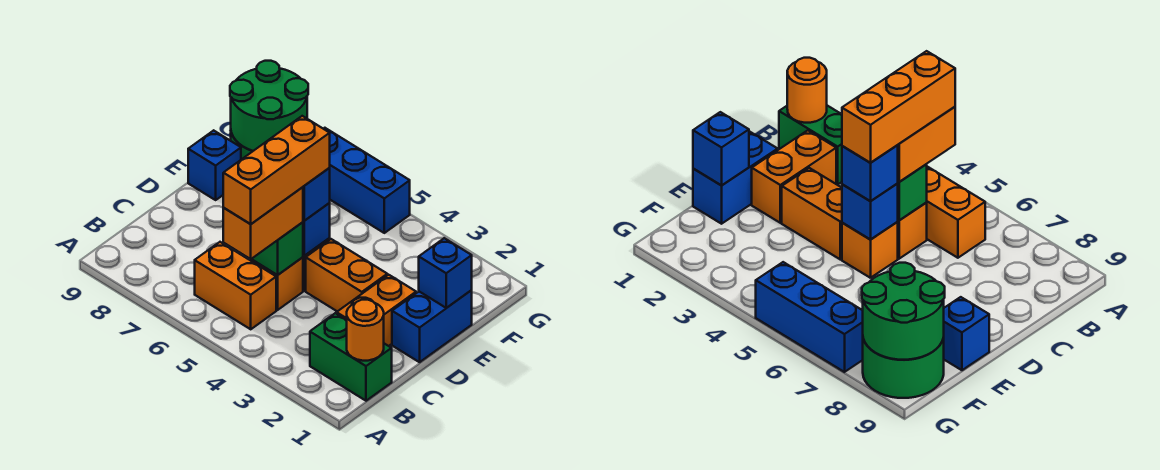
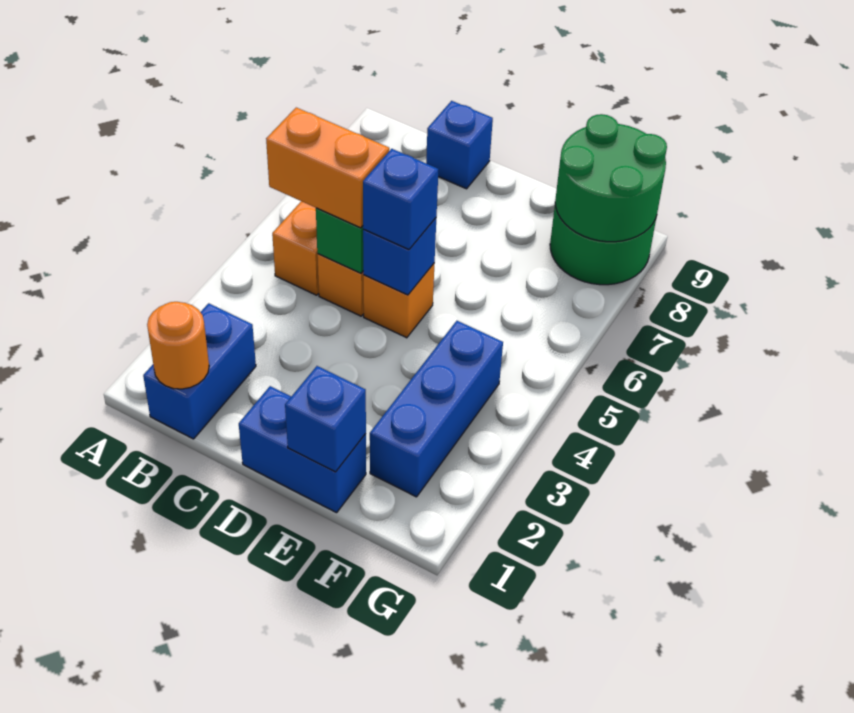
green brick B1:B2 level 1 -> blue brick B1:B2 level 1
orange brick B5:D5 level 4 -> none
orange brick C2:D2 level 1 -> none
orange brick D3:D4 level 1 -> none
blue brick E9 level 1 -> blue brick C9 level 1
blue brick G5:G7 level 1 -> blue brick F2:F4 level 1

